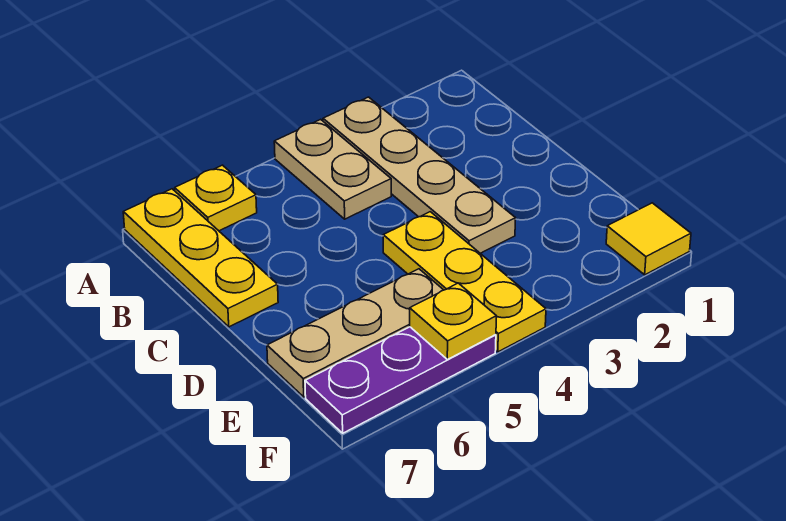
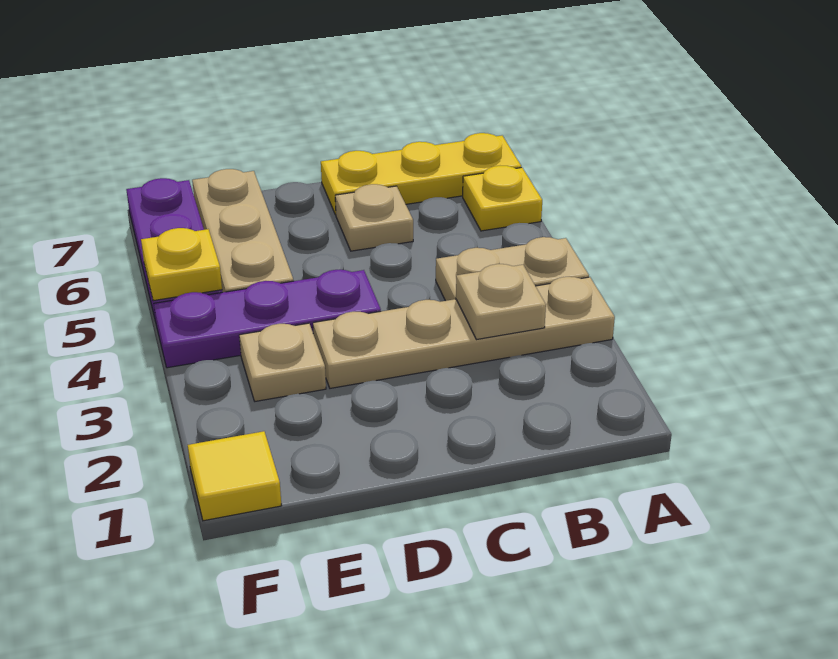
none -> tan plate B3 level 2
none -> tan plate C6 level 1
yellow plate D4:F4 level 1 -> purple plate D4:F4 level 1
none -> tan plate E3 level 1

